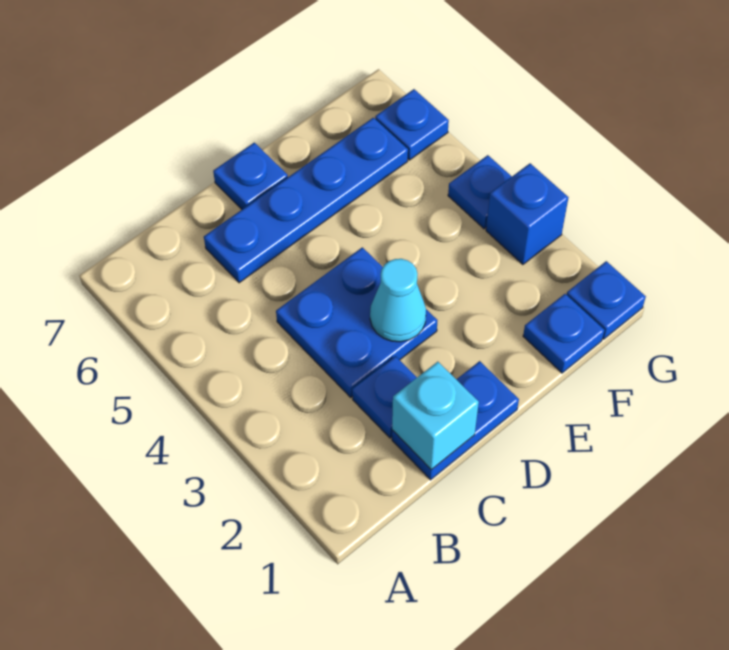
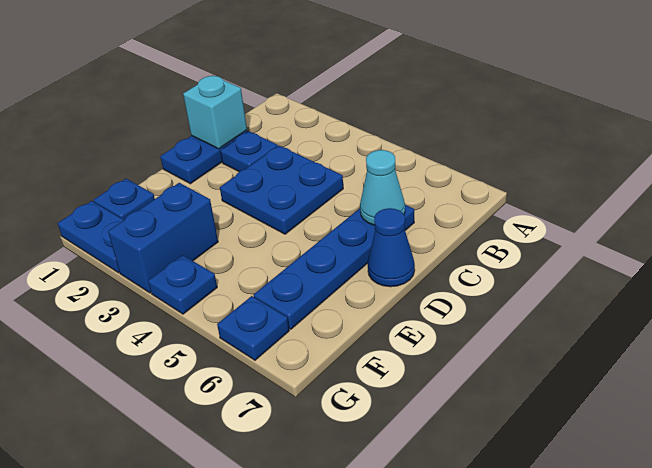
cyan cone D3 level 2 -> cyan cone C6 level 2
blue plate D7 level 1 -> blue cone D7 level 1
blue plate G1 level 1 -> blue plate G1:G2 level 1
blue brick G3 level 1 -> blue brick F3:G3 level 1

